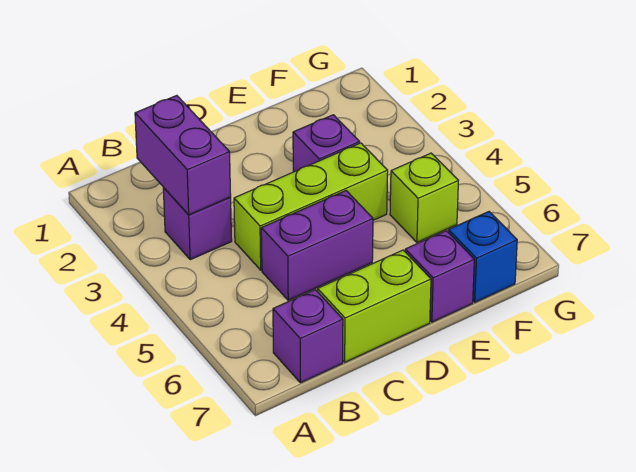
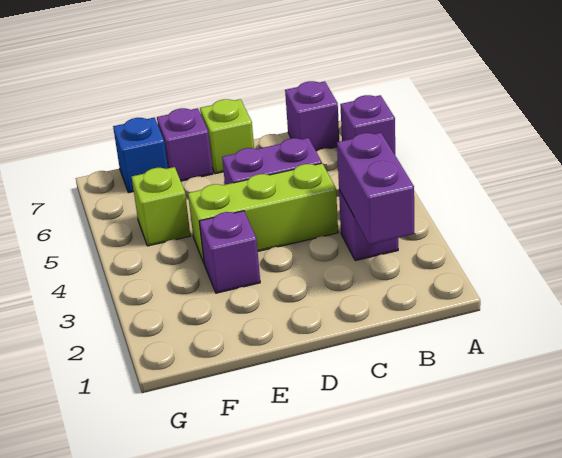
none -> purple brick A6 level 1
lime brick C7:D7 level 1 -> lime brick D7 level 1

